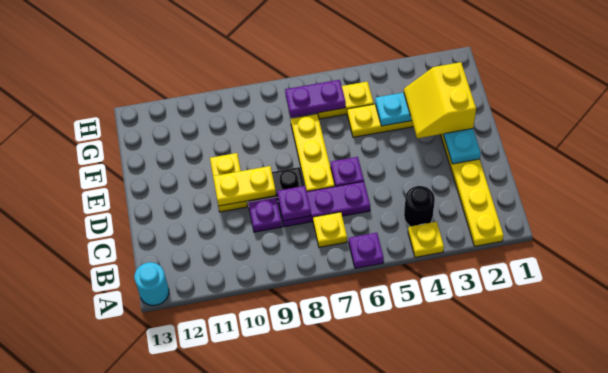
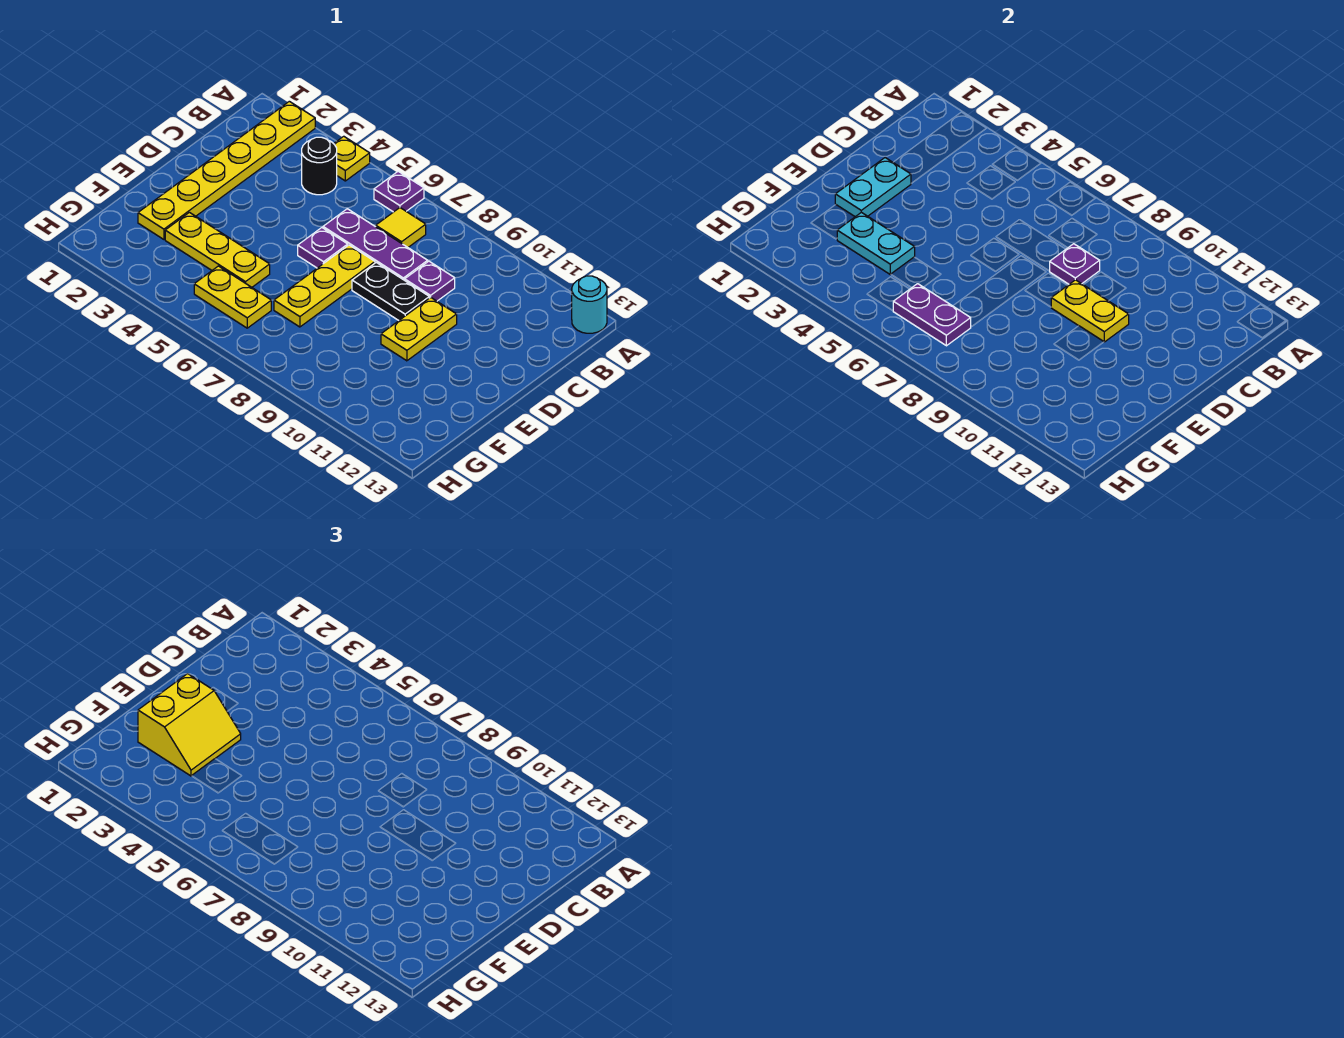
yellow plate B7 level 1 -> yellow tile B7 level 1

